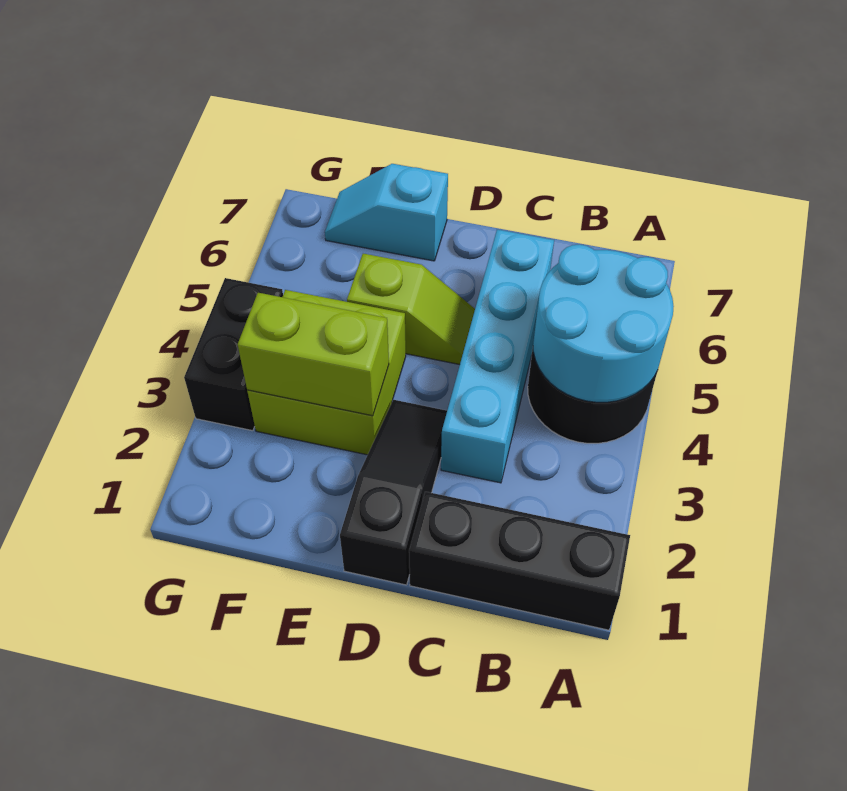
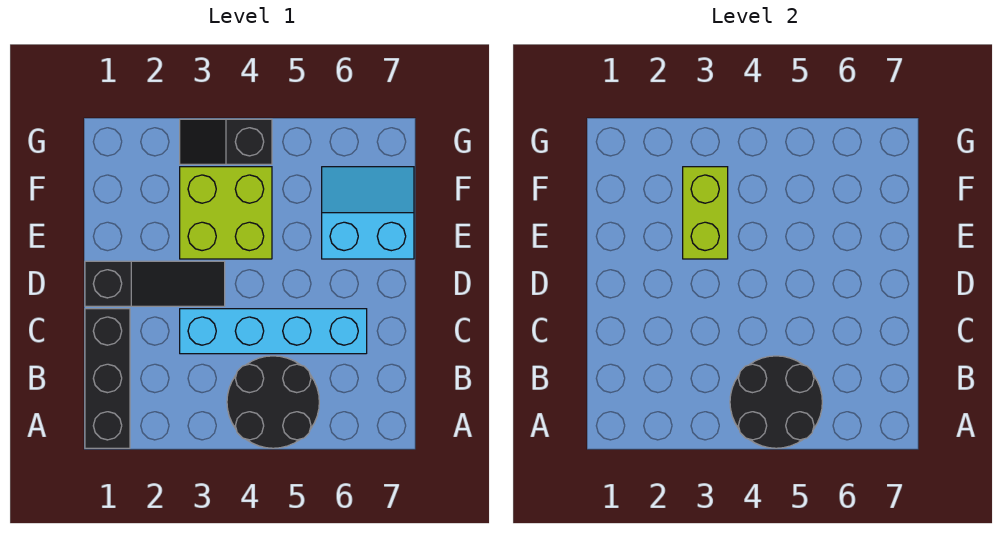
cyan round brick A4:B5 level 2 -> black round brick A4:B5 level 2
lime slope D5:E5 level 1 top E -> none
cyan slope E7:F7 level 1 top E -> cyan slope E6:F7 level 1 top E
black brick G3:G4 level 1 -> black slope G3:G4 level 1 top 4

